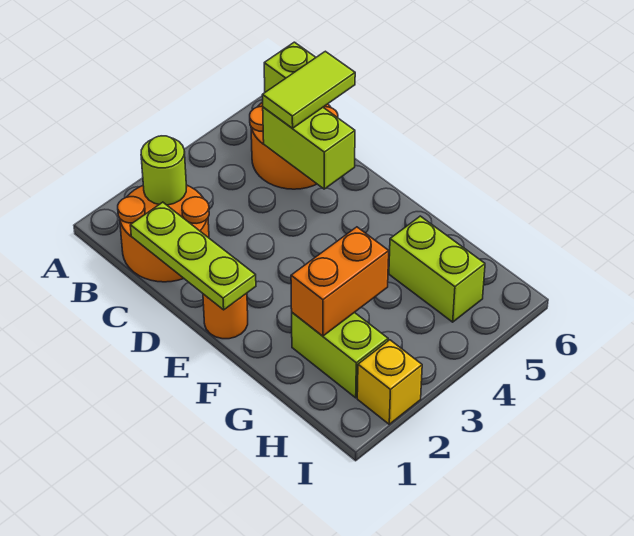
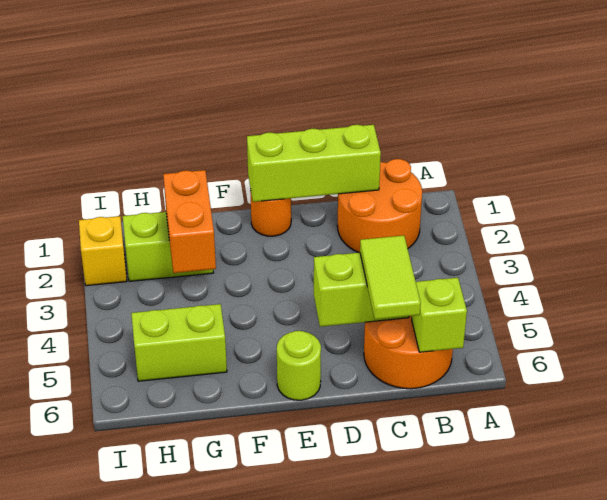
lime round brick B2 level 2 -> lime round brick E6 level 1
lime plate C1:E1 level 2 -> lime brick C1:E1 level 2

